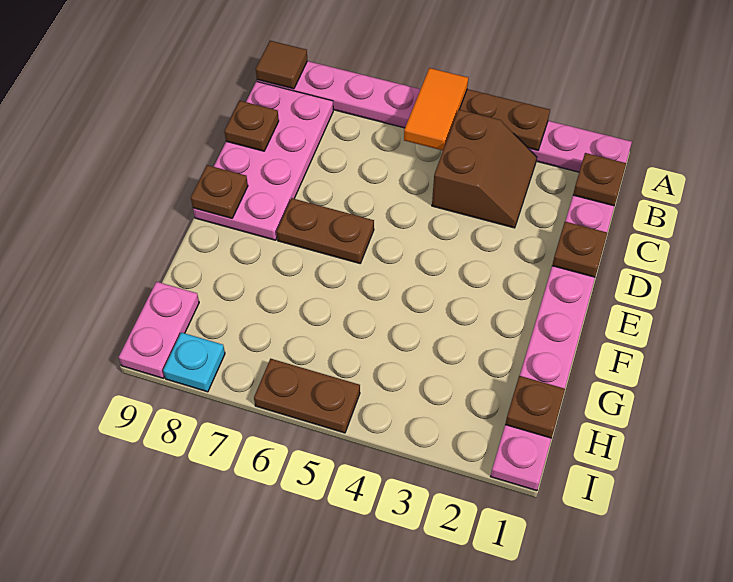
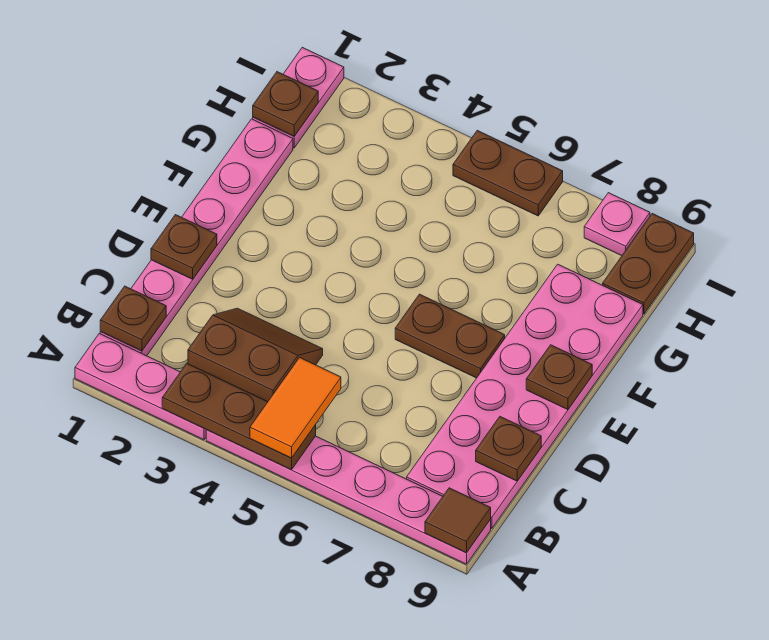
brown slope B3:C4 level 1 top 4 -> brown slope B3:C4 level 1 top B
pink plate B8:E9 level 1 -> pink plate B8:G9 level 1
pink plate H9:I9 level 1 -> brown plate H9:I9 level 1
cyan plate I8 level 1 -> pink plate I8 level 1

